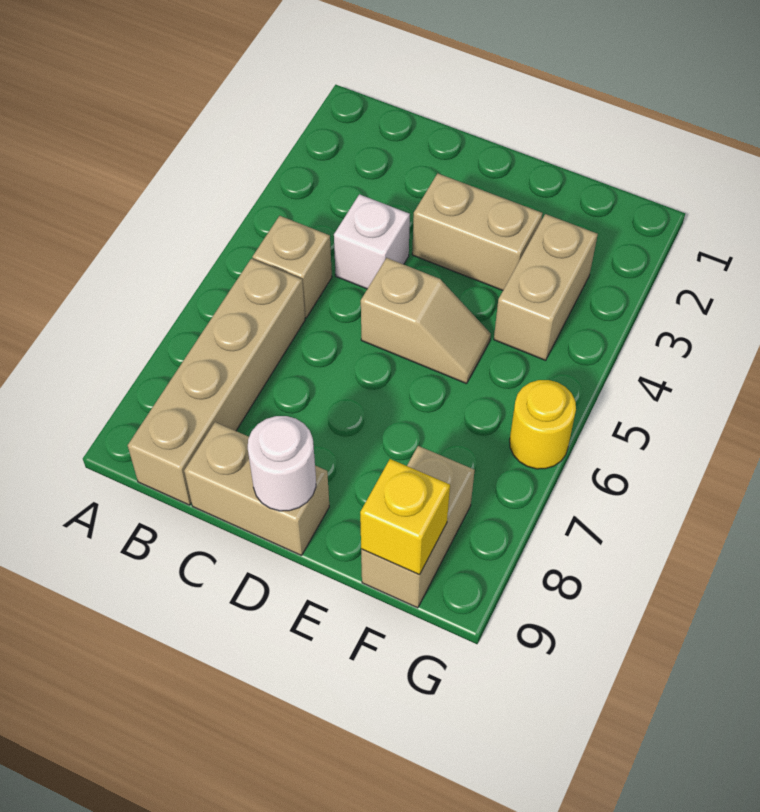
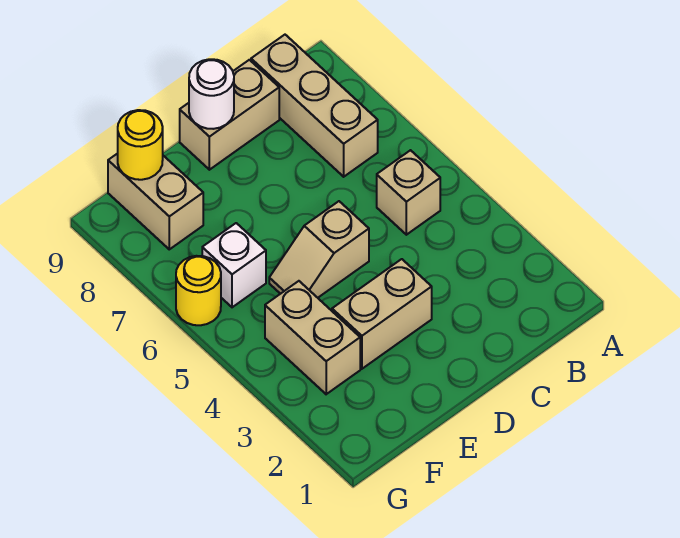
tan brick B6:B9 level 1 -> tan brick B7:B9 level 1
white brick C4 level 1 -> white brick F6 level 1
yellow brick F9 level 2 -> yellow round brick F9 level 2

